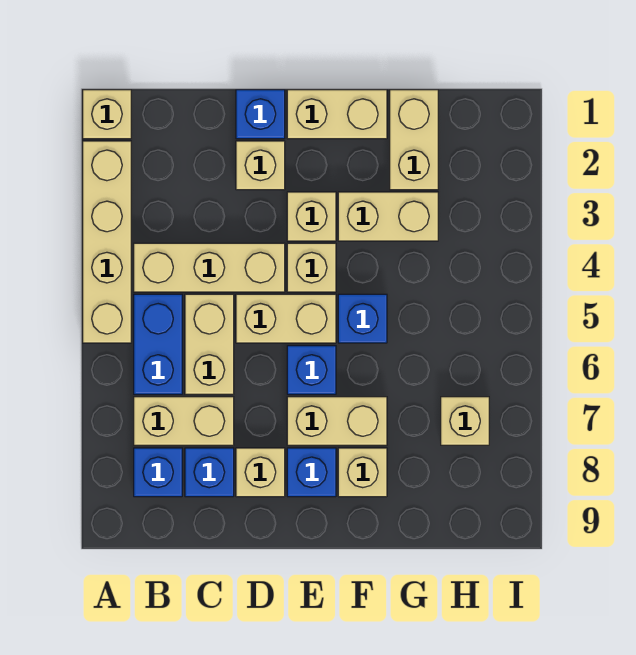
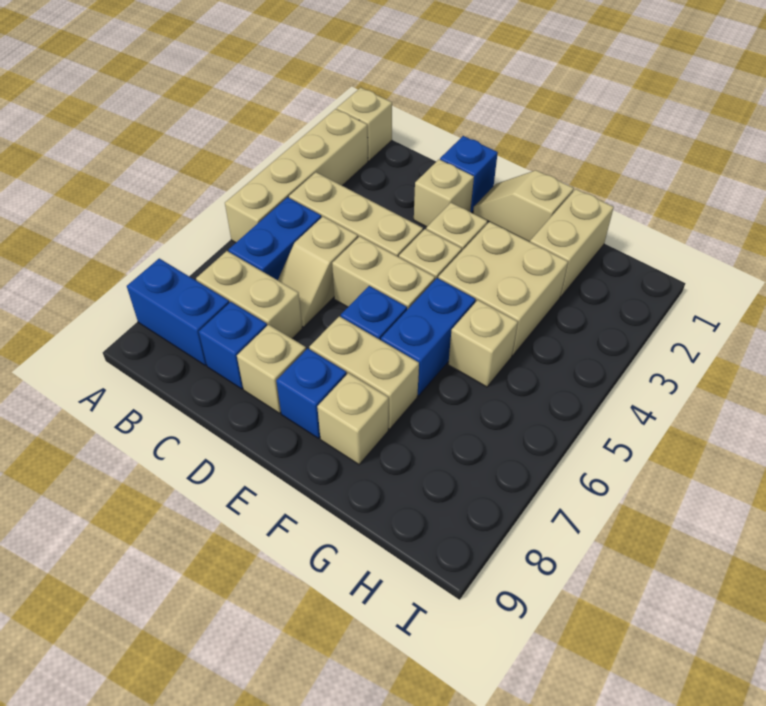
blue brick B8 level 1 -> blue brick A8:B8 level 1
tan brick C5:C6 level 1 -> tan slope C5:C6 level 1 top 5
tan brick E1:F1 level 1 -> tan slope E1:F1 level 1 top F
tan brick F3:G3 level 1 -> tan brick F3:G4 level 1
blue brick F5 level 1 -> blue brick F5:F6 level 1
tan brick H7 level 1 -> tan brick G5 level 1

